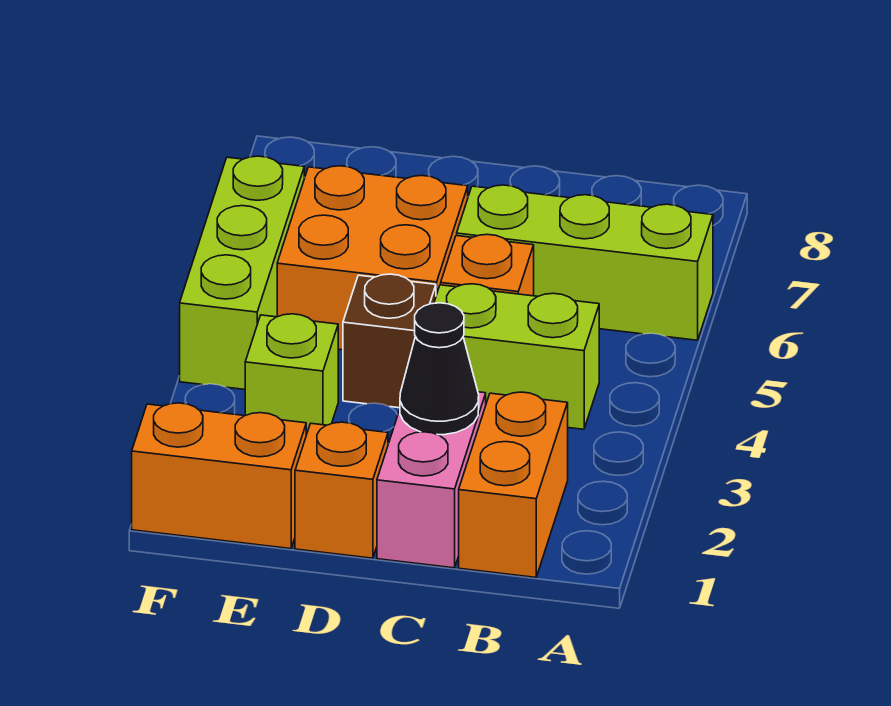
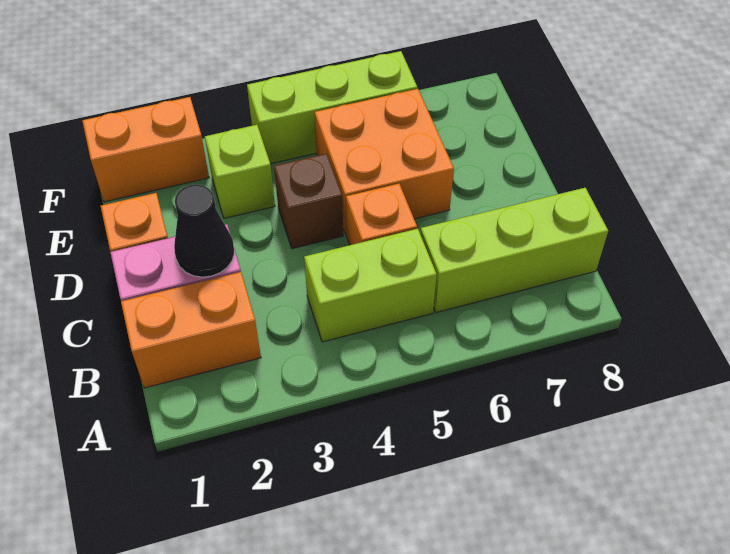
lime brick A6:C6 level 1 -> lime brick B6:B8 level 1
lime brick B4:C4 level 1 -> lime brick B4:B5 level 1
orange brick E1:F1 level 1 -> orange brick F1:F2 level 1

